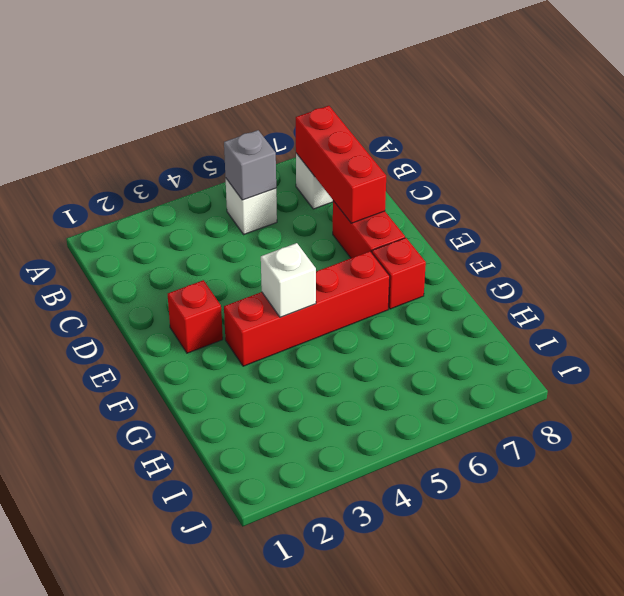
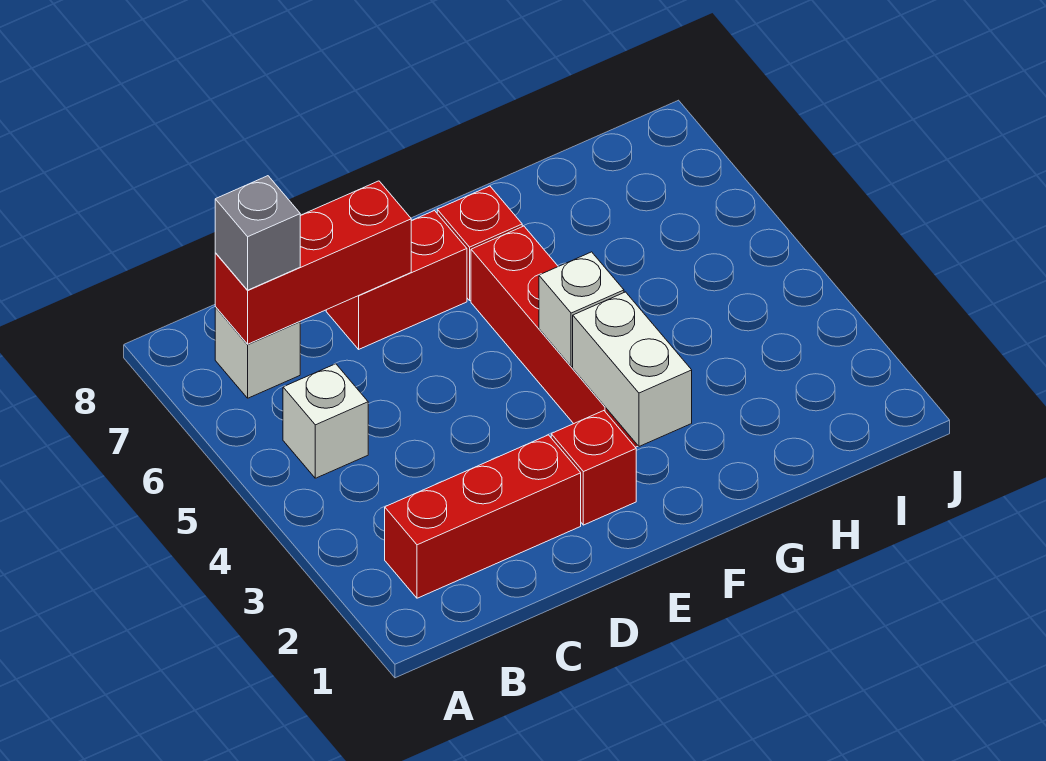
none -> red brick B2:D2 level 1
grey brick B5 level 2 -> grey brick B7 level 3
none -> white brick F2:F3 level 2

